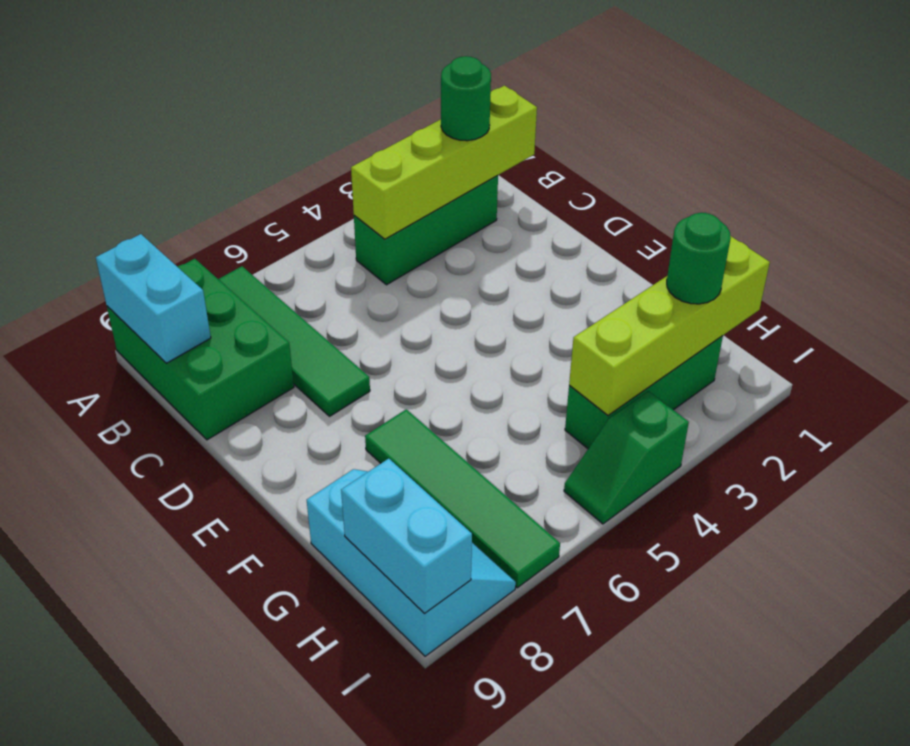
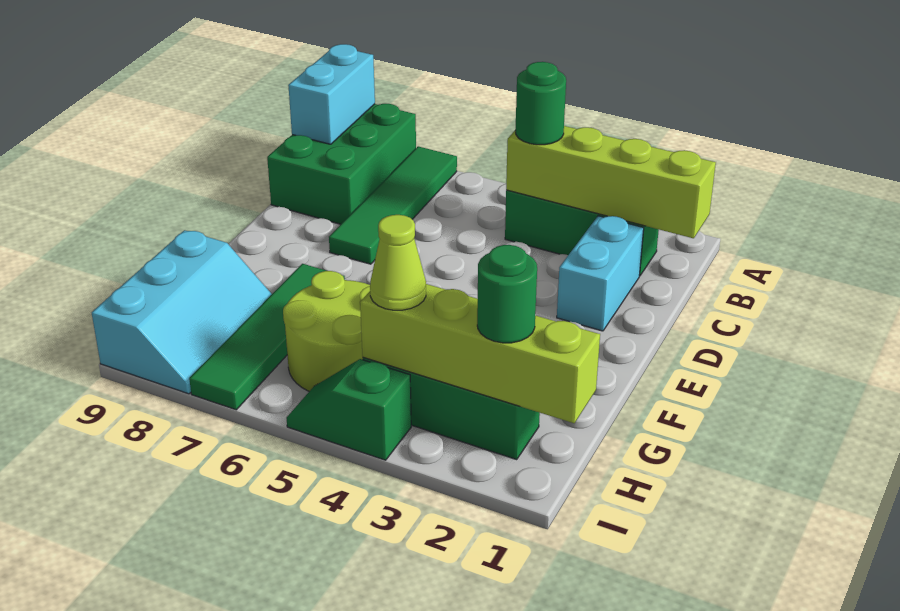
green round brick B2 level 3 -> green round brick B4 level 3
none -> lime round brick G5:H6 level 1
none -> lime cone H4 level 3
cyan brick H9:I9 level 2 -> cyan brick C2:D2 level 1

